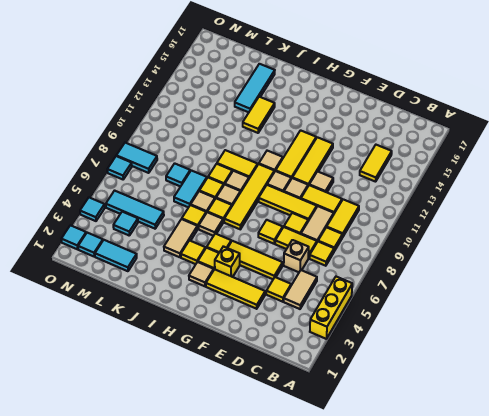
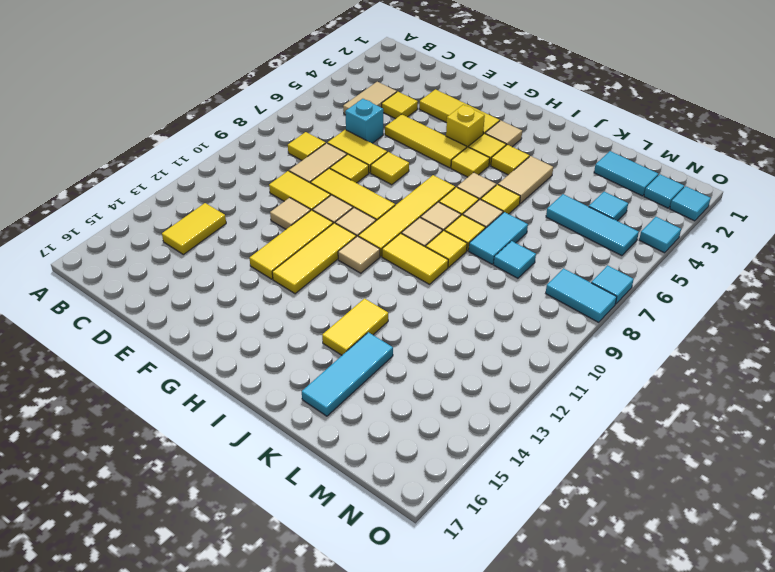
yellow brick A3:A5 level 1 -> none
yellow tile C7 level 1 -> none
yellow tile C9:C10 level 1 -> none
tan brick D6 level 1 -> cyan brick D6 level 1

